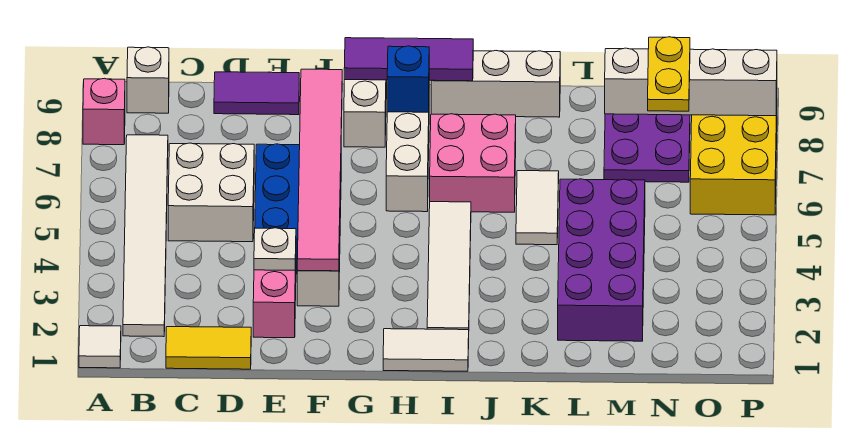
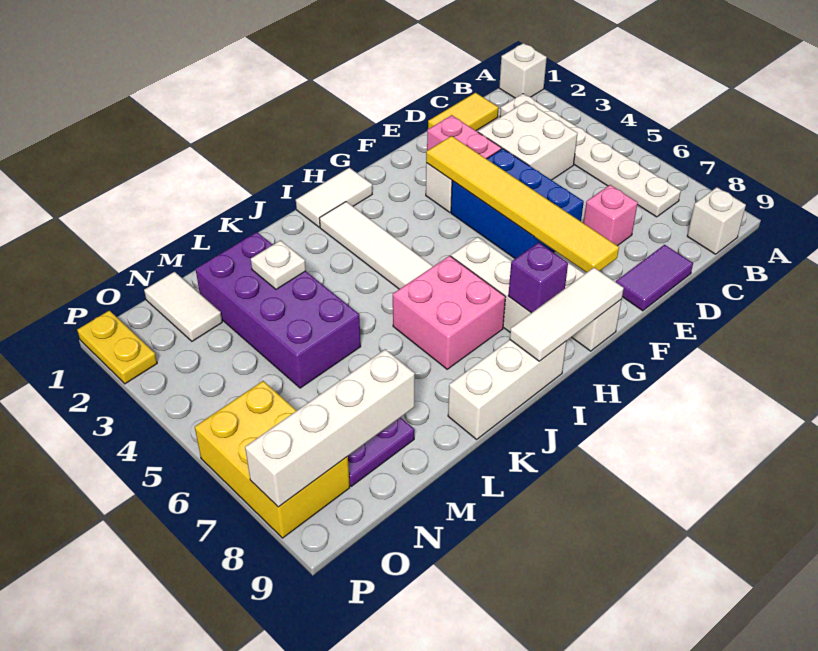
white tile A1 level 1 -> white brick A1 level 1
pink brick A8 level 1 -> pink brick D7 level 1
white tile B2:B7 level 1 -> white plate B2:B7 level 1
white brick C5:D6 level 1 -> white brick C3:D4 level 1
white plate E3 level 2 -> white plate L3 level 2
pink tile F3:F8 level 2 -> yellow tile F3:F8 level 2
purple tile G9:I9 level 2 -> white tile G9:I9 level 2
blue brick H8 level 2 -> purple brick H8 level 2
white tile K5:K6 level 1 -> white tile N1:N2 level 1
yellow plate N7:N8 level 3 -> yellow plate P1:P2 level 1

